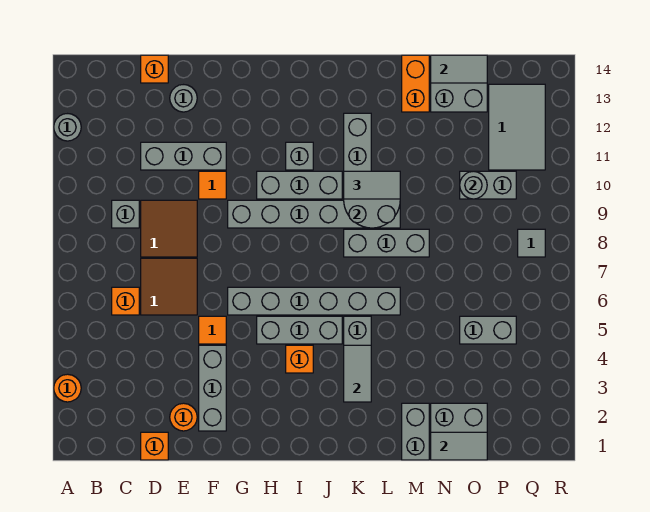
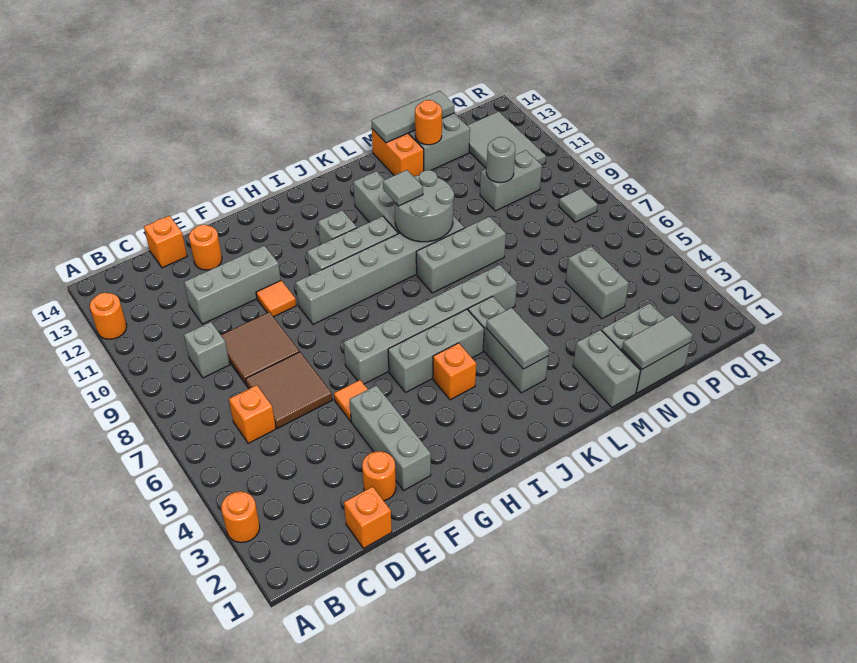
grey round brick A12 level 1 -> orange round brick A12 level 1
grey round brick E13 level 1 -> orange round brick E13 level 1
grey tile K10:L10 level 3 -> grey tile K10 level 3
none -> orange round brick N13 level 2
grey tile N14:O14 level 2 -> grey tile M14:O14 level 2
grey brick O5:P5 level 1 -> grey brick O4:O5 level 1

